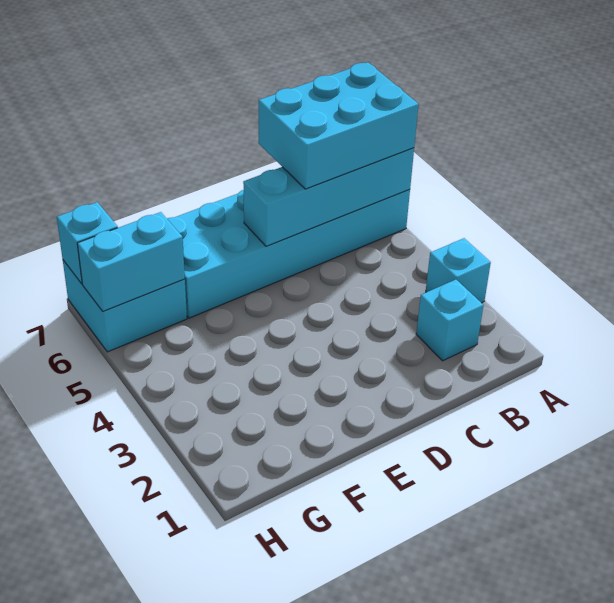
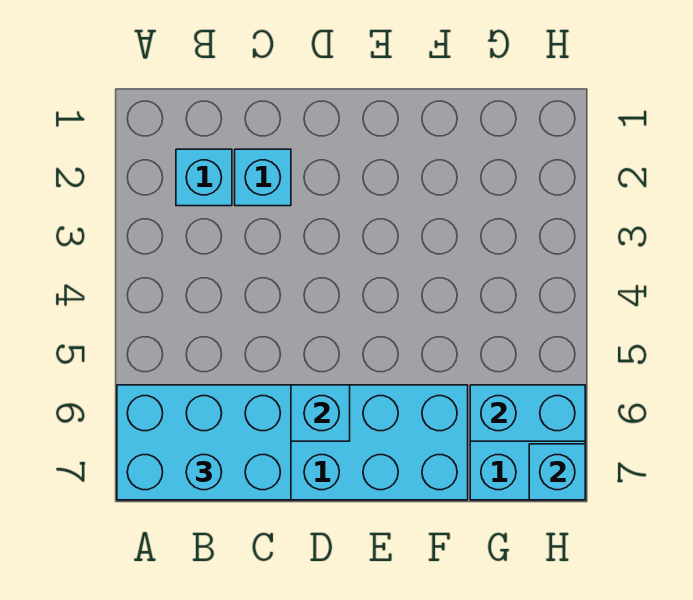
cyan brick A3 level 1 -> cyan brick C2 level 1

